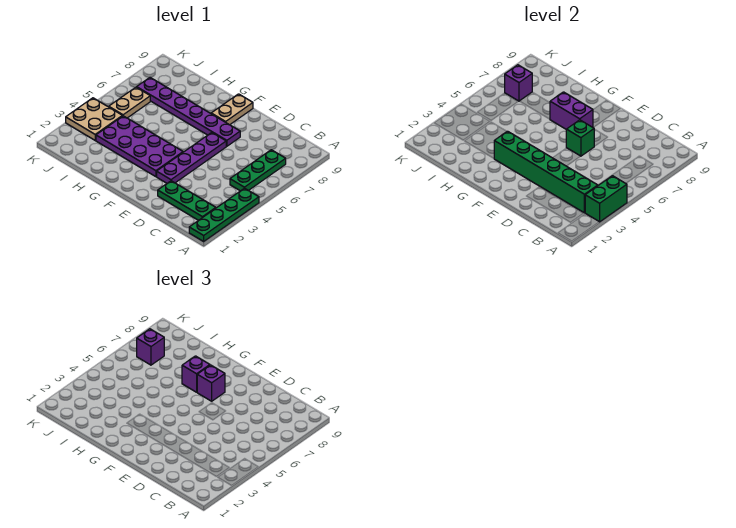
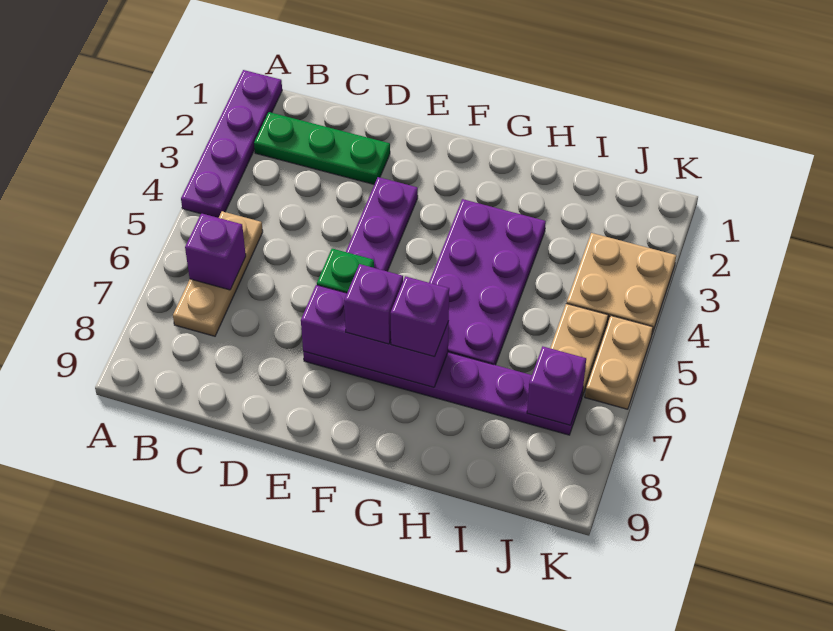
green plate A1:A4 level 1 -> purple plate A1:A4 level 1
green brick A3:A4 level 2 -> none
green brick B3:G3 level 2 -> none
green plate B5:B7 level 1 -> tan plate B5:B7 level 1
purple plate F3:I4 level 1 -> purple plate G3:H6 level 1
purple brick F7:G7 level 2 -> purple brick E7:G7 level 2
tan plate F8:F9 level 1 -> tan plate K5:K6 level 1
purple brick J7 level 3 -> purple brick B6 level 2

